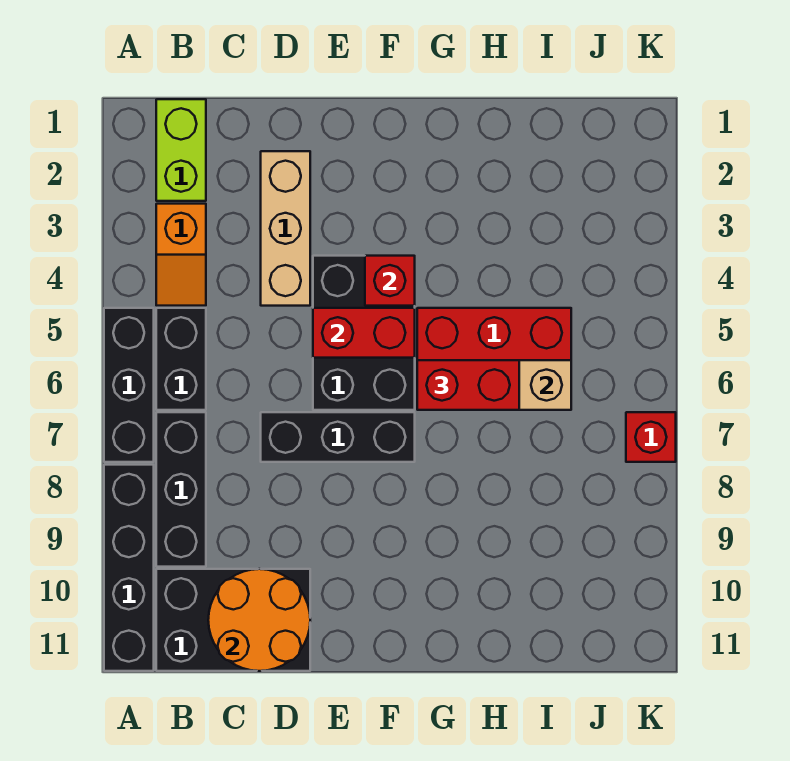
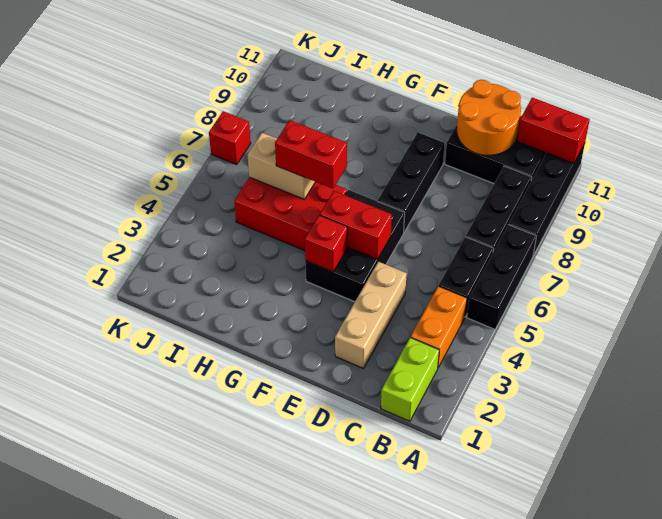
none -> red brick A11:B11 level 2
orange slope B3:B4 level 1 top 3 -> orange brick B3:B4 level 1
black brick D7:F7 level 1 -> black brick E7:E9 level 1

